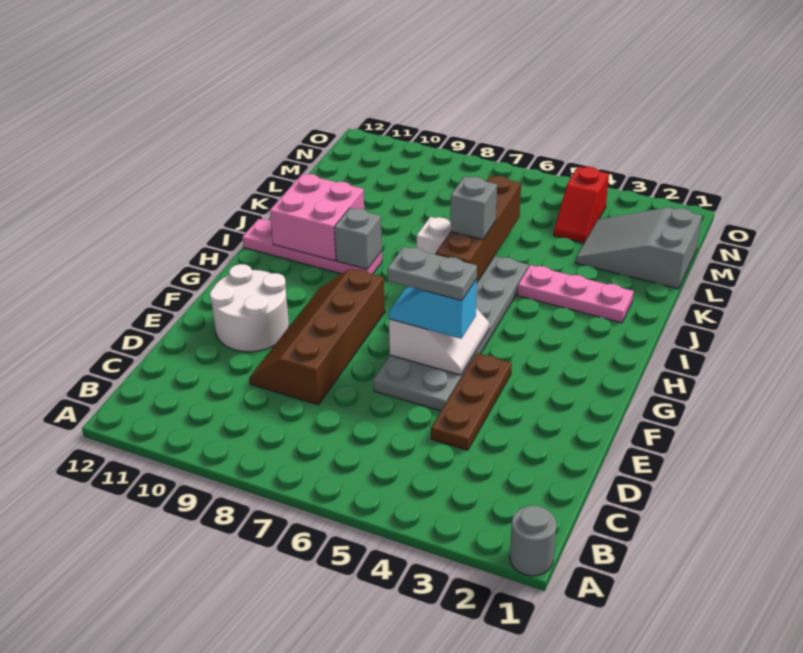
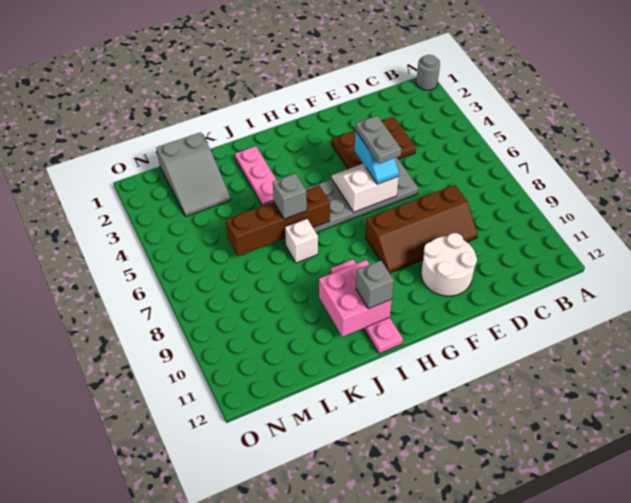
brown plate D4:F4 level 1 -> brown plate D3:F4 level 1
grey brick I9 level 2 -> grey brick I11 level 3
red slope M4:N4 level 1 top N -> none

